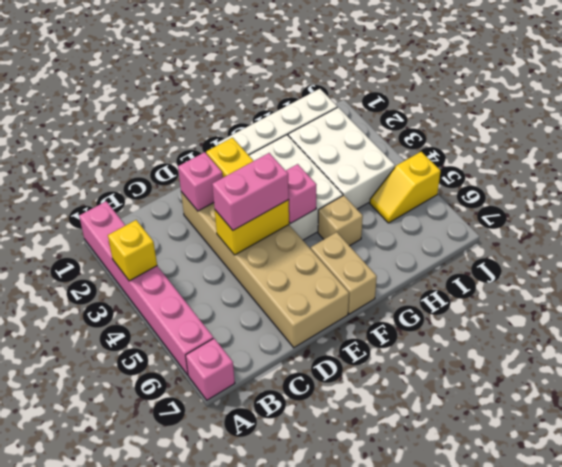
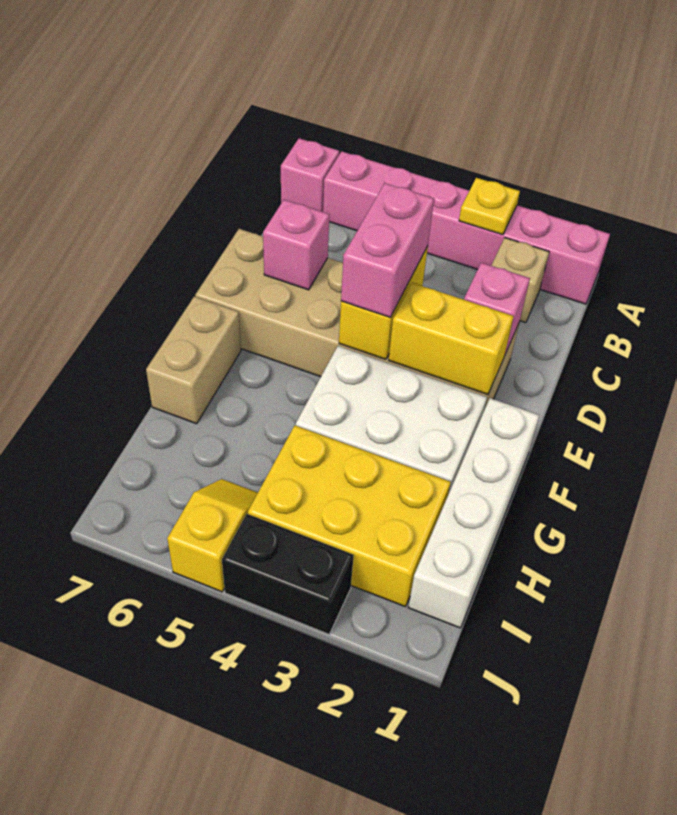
yellow brick A3 level 2 -> yellow plate A3 level 2
pink brick F4 level 2 -> pink brick D6 level 2
tan brick F6:F7 level 1 -> tan brick F7:G7 level 1
tan brick G5 level 1 -> tan brick B2 level 1
white brick H2:I4 level 1 -> yellow brick H2:I4 level 1
none -> black brick J3:J4 level 1

